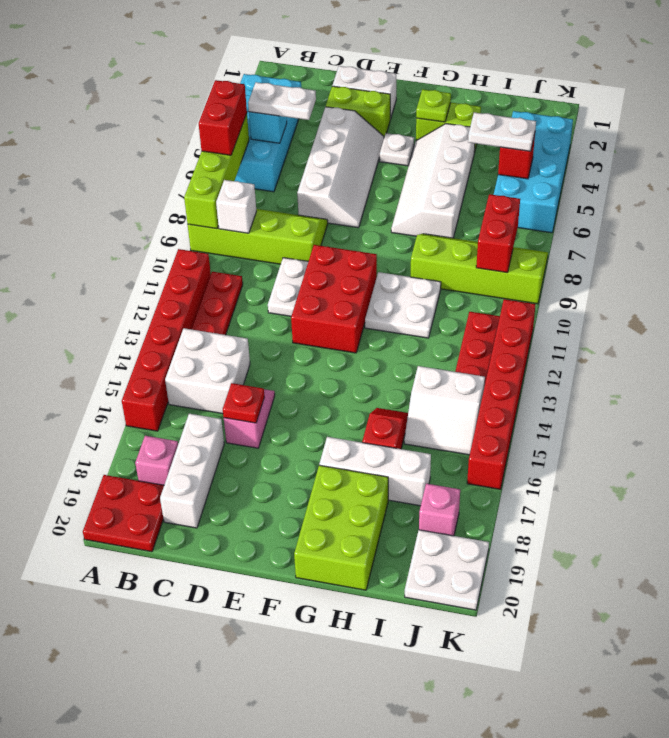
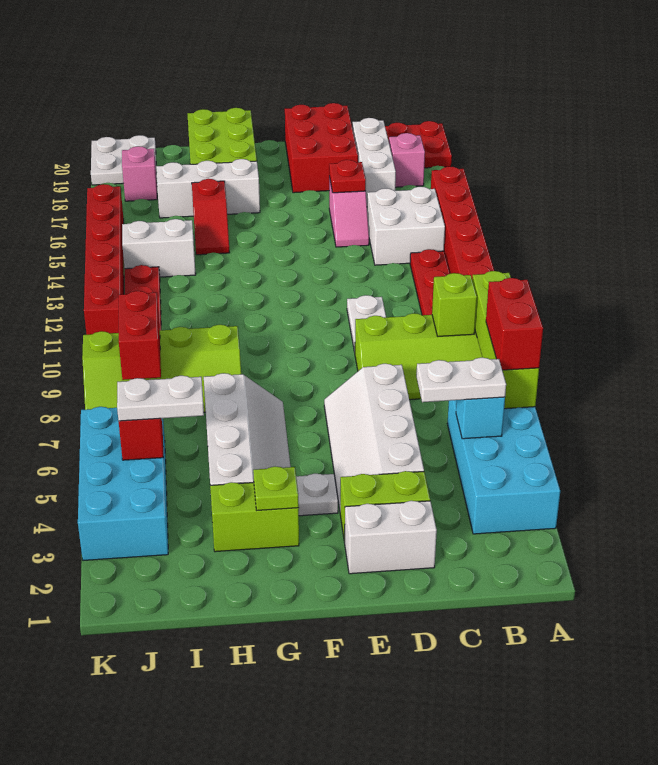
white brick B9 level 2 -> lime brick B9 level 2
red brick E10:F12 level 1 -> red brick D18:E20 level 1
white plate G10:H11 level 1 -> none

